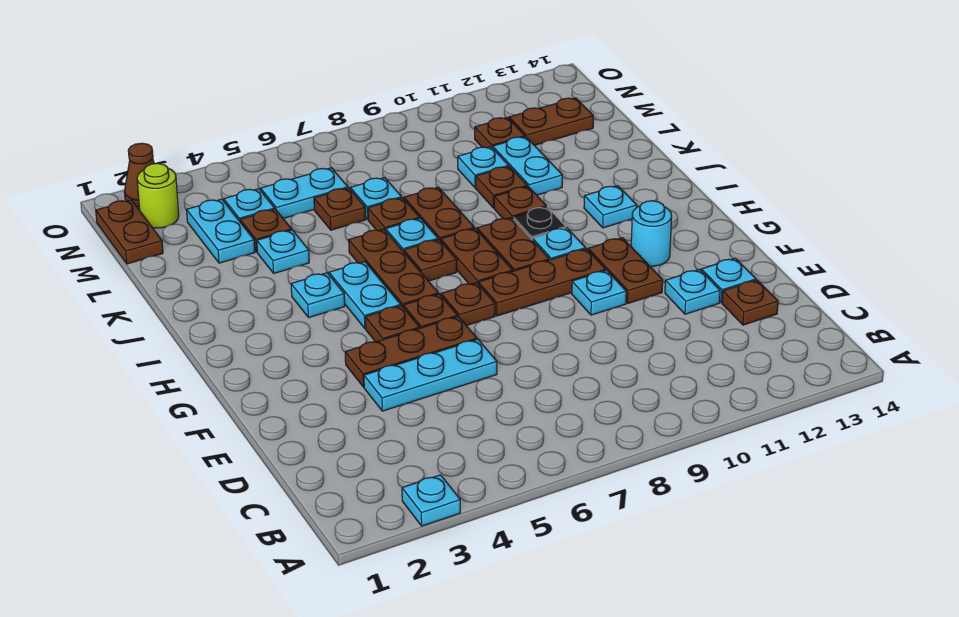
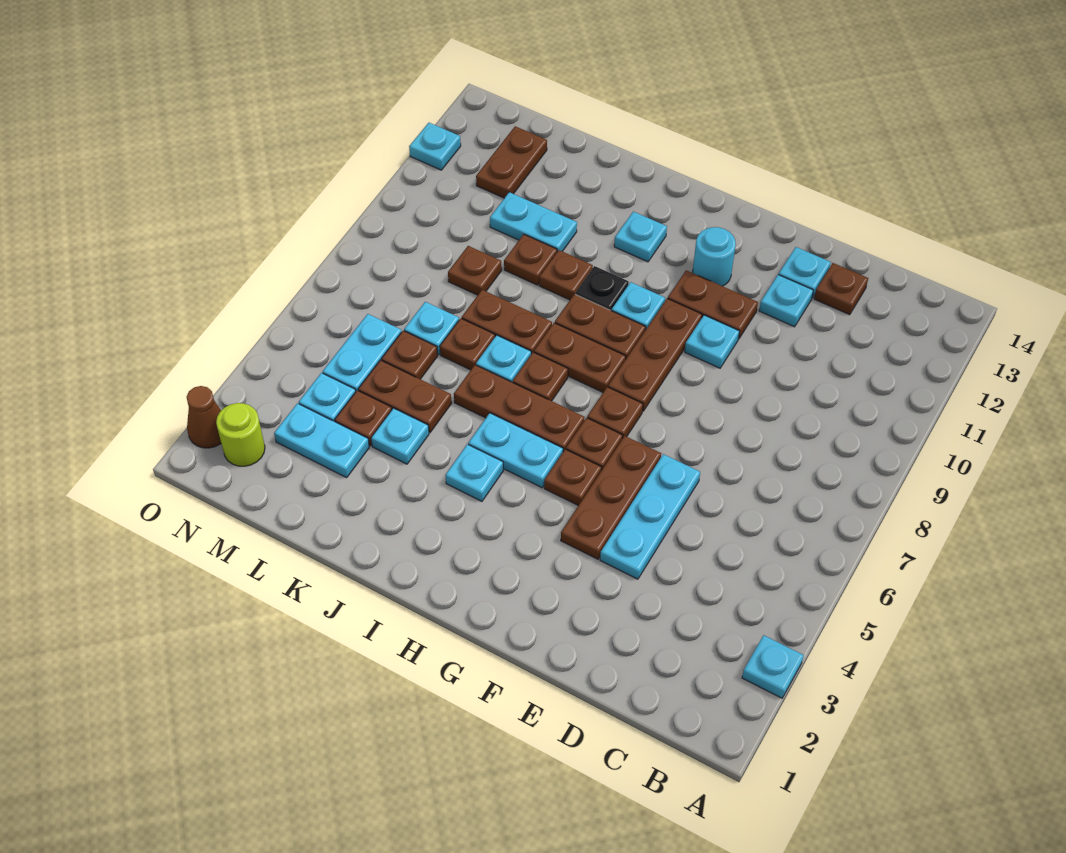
cyan plate L10 level 1 -> cyan plate O12 level 1
brown plate M1:N1 level 1 -> brown plate K5:L5 level 1
brown plate M11 level 1 -> brown plate L9 level 1

